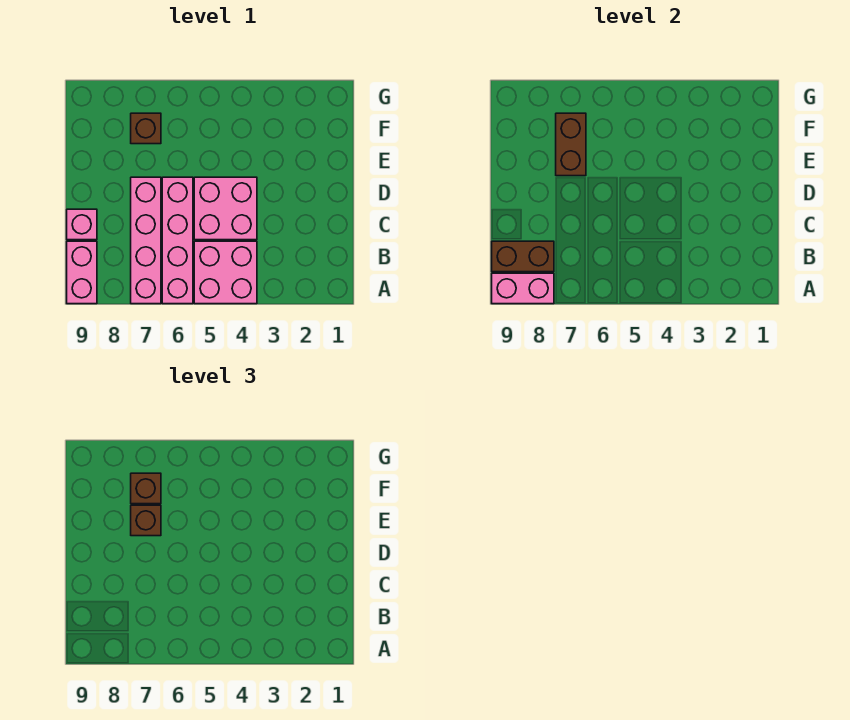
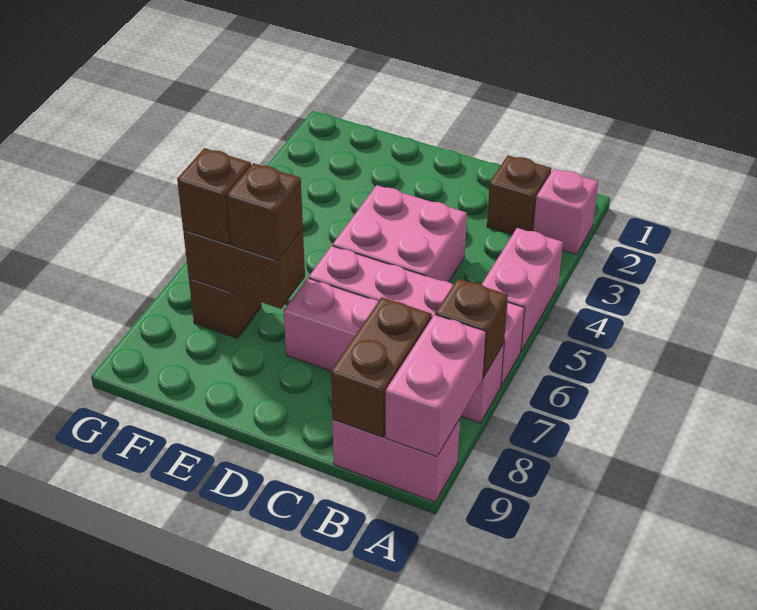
pink brick A4:B5 level 1 -> pink brick A4:A5 level 1
none -> brown brick A7 level 2
none -> brown brick B2 level 1
pink brick C9 level 1 -> pink brick A2 level 1

